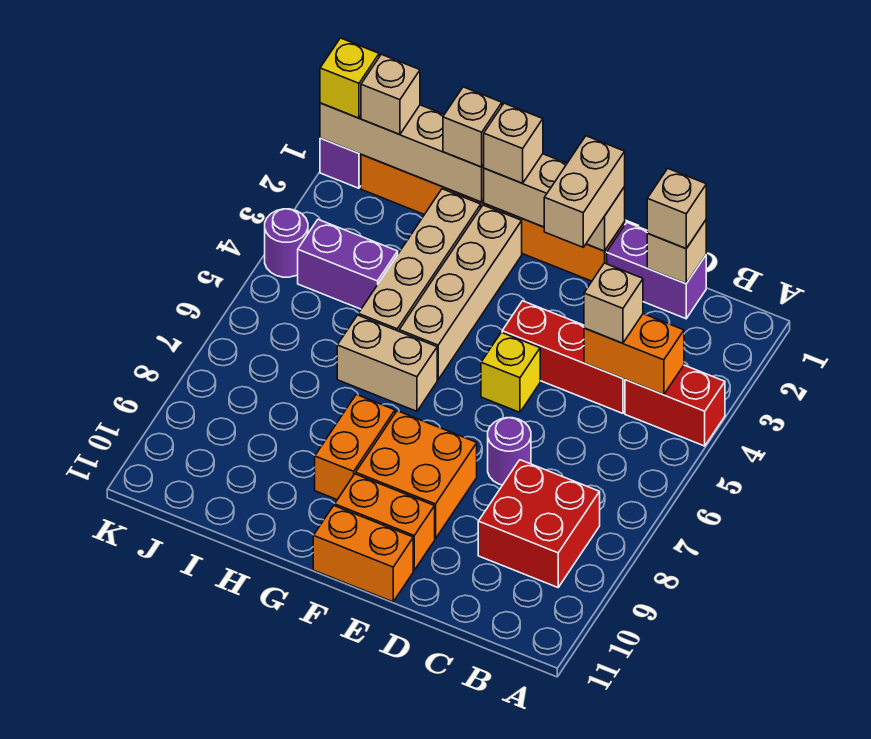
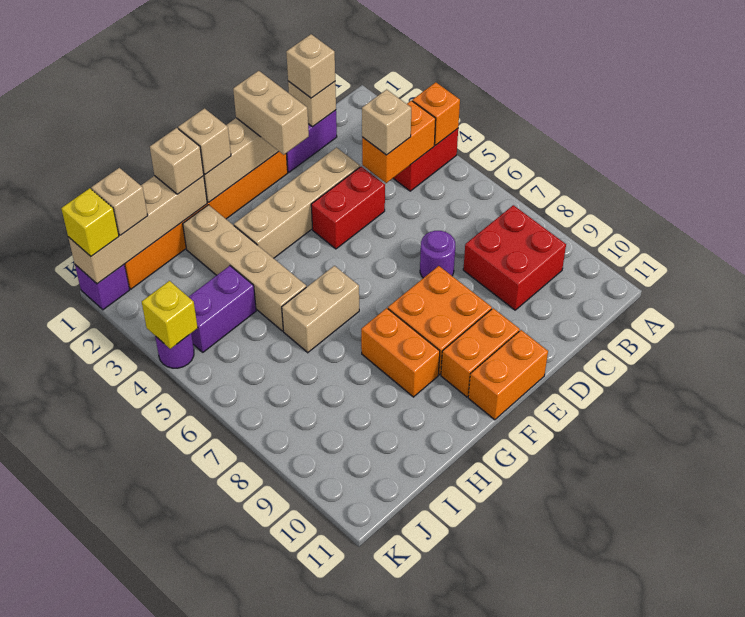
none -> orange brick A4 level 2
red brick C4:E4 level 1 -> red brick D4:E4 level 1
yellow brick E5 level 1 -> yellow brick K4 level 2
tan brick G2:G5 level 1 -> tan brick D3:G3 level 1

